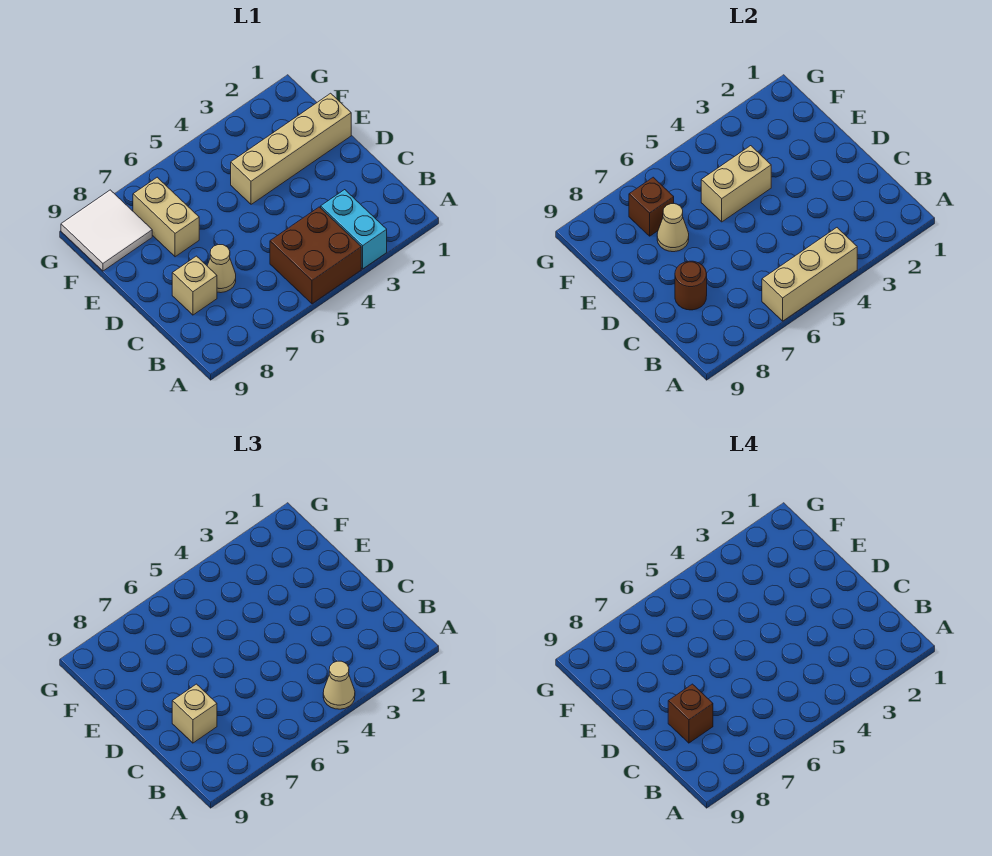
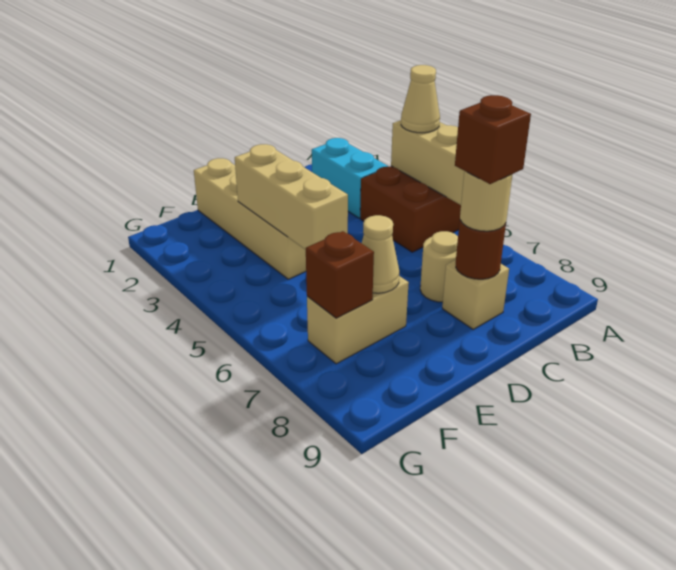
cyan brick A3:B3 level 1 -> cyan brick B2:B3 level 1
tan cone C7 level 1 -> tan round brick C7 level 1
tan brick C8 level 3 -> tan round brick C8 level 3
tan brick E4:E5 level 2 -> tan brick E3:E5 level 2
white tile F8:G9 level 1 -> none

